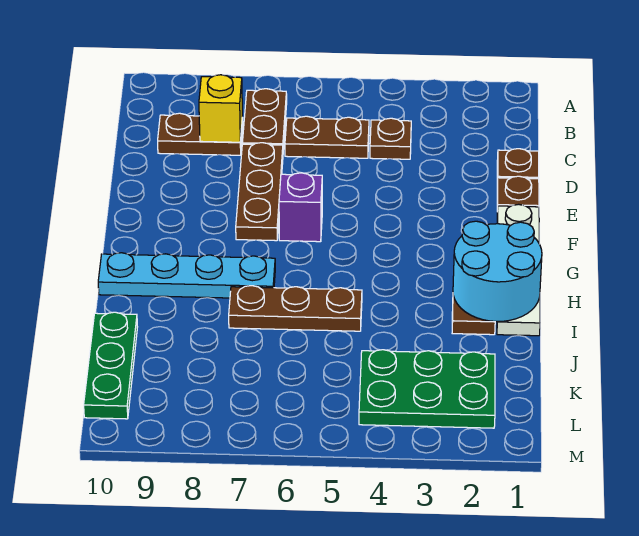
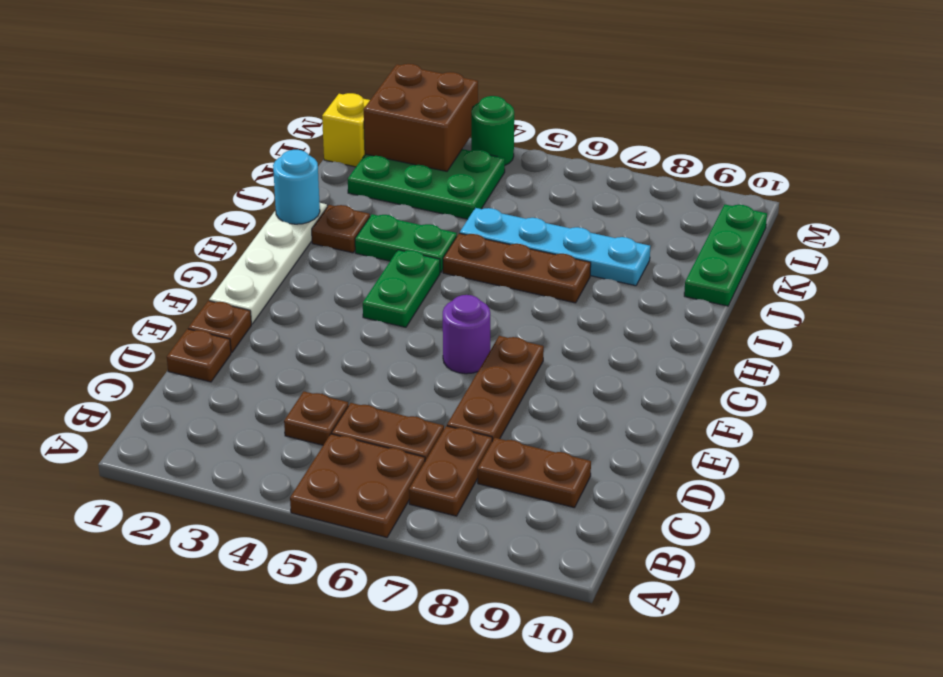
none -> brown plate A5:B6 level 1
yellow brick C8 level 2 -> yellow brick L1 level 1
purple brick F6 level 1 -> purple round brick F6 level 1
none -> green plate G4:H4 level 1
cyan round brick H1:I2 level 2 -> cyan round brick I1 level 2
cyan plate H7:H10 level 1 -> cyan plate J5:J8 level 1
none -> green plate I3:I4 level 1
none -> brown brick L2:M3 level 2
none -> green round brick M4 level 1

